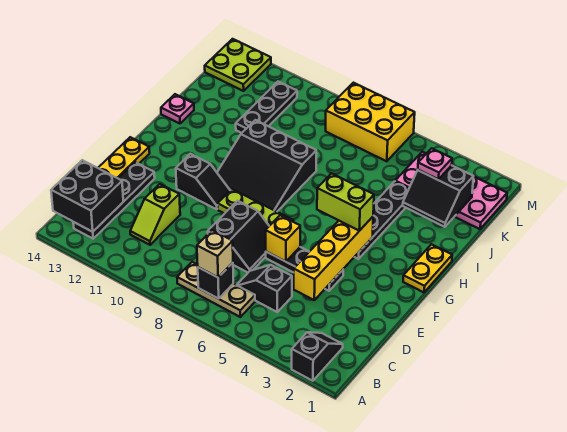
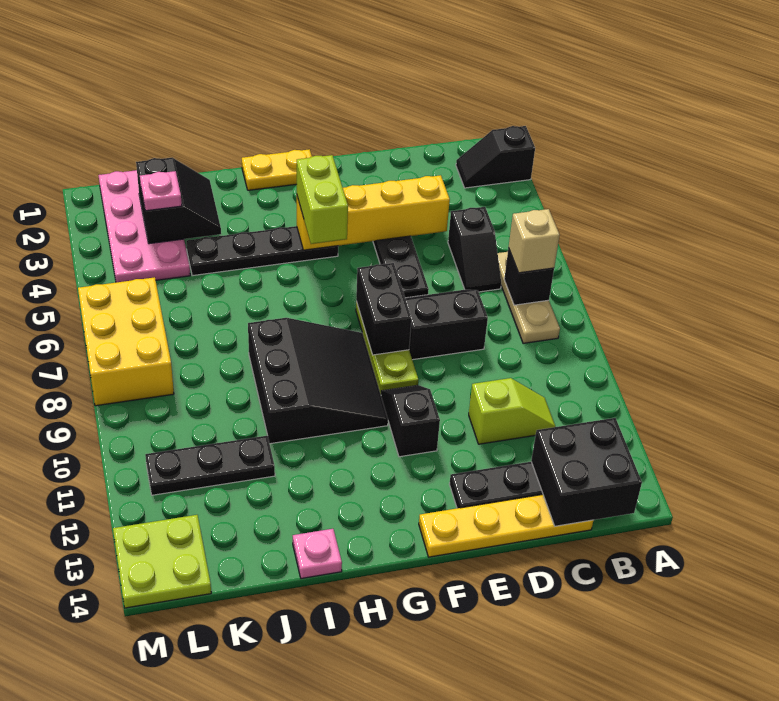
yellow brick E6 level 2 -> none
none -> black brick F7:F8 level 2

